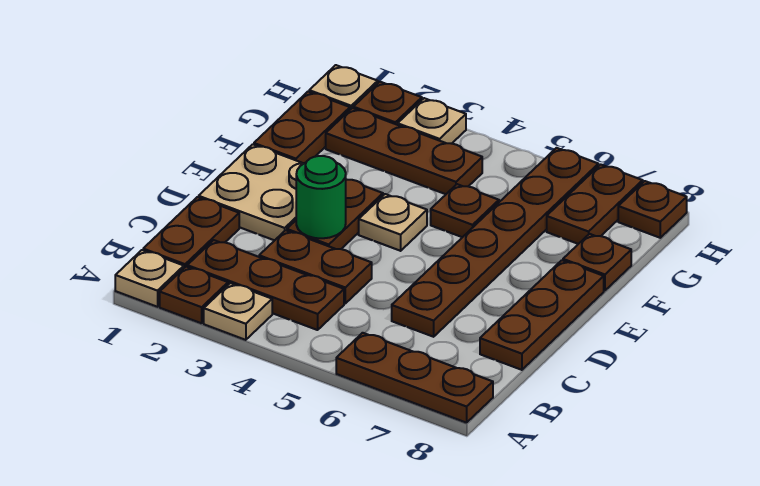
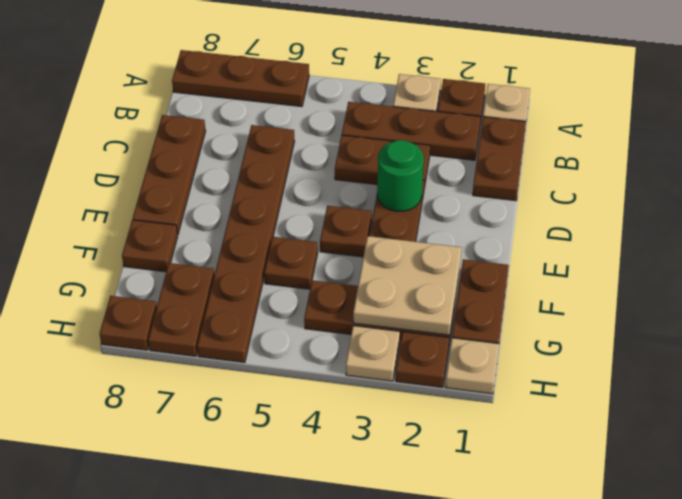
tan plate D1:E2 level 1 -> tan plate F2:G3 level 2
tan plate E4 level 1 -> brown plate E4 level 1

